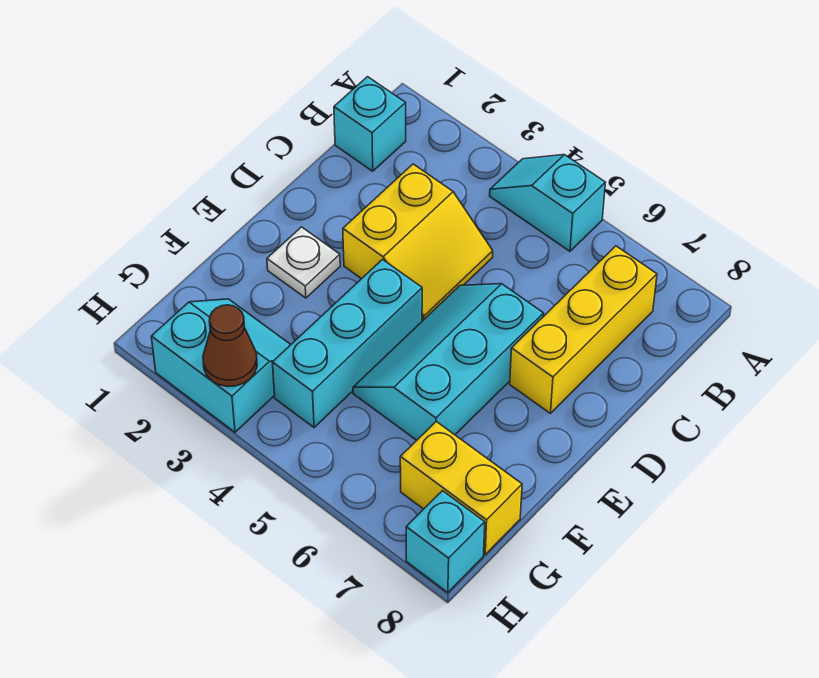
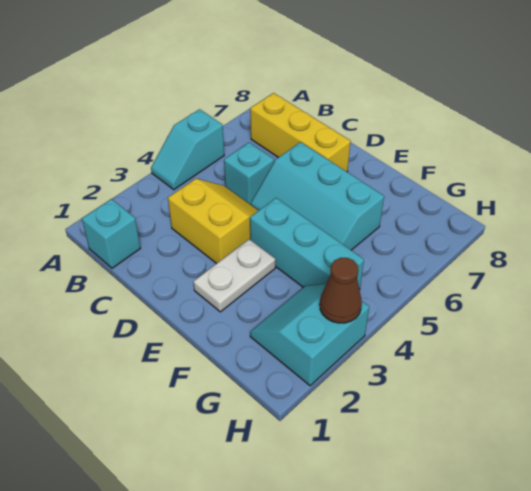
white plate E2 level 1 -> white plate E2:E3 level 1
yellow brick G7:G8 level 1 -> none
cyan brick H8 level 1 -> cyan brick C5 level 1

